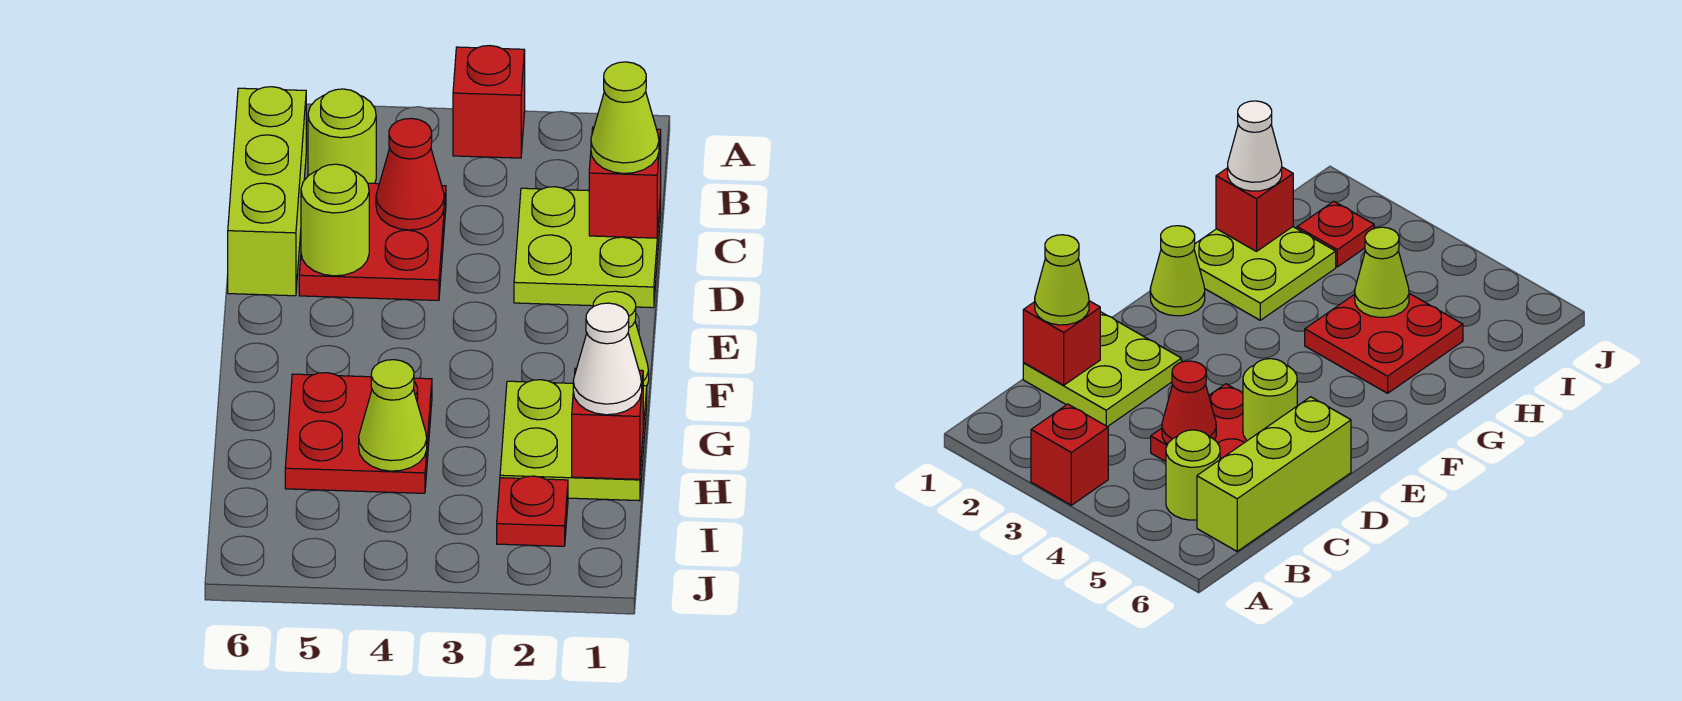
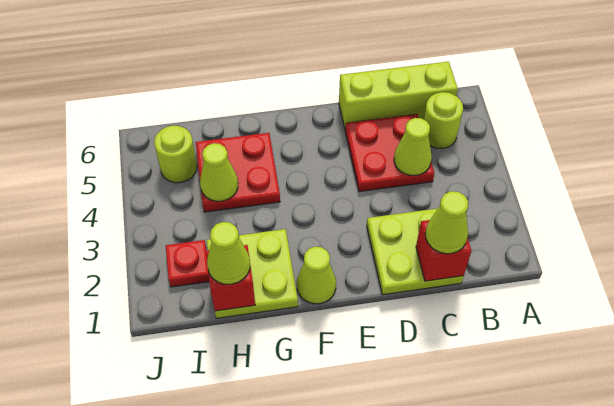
red brick A3 level 1 -> none
red cone C4 level 2 -> lime cone C4 level 2
lime round brick D5 level 2 -> lime round brick I5 level 1
white cone H1 level 3 -> lime cone H1 level 3

